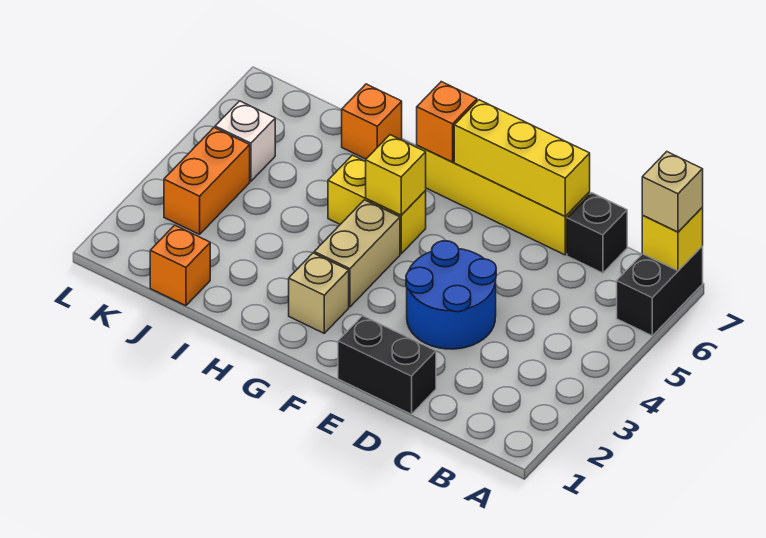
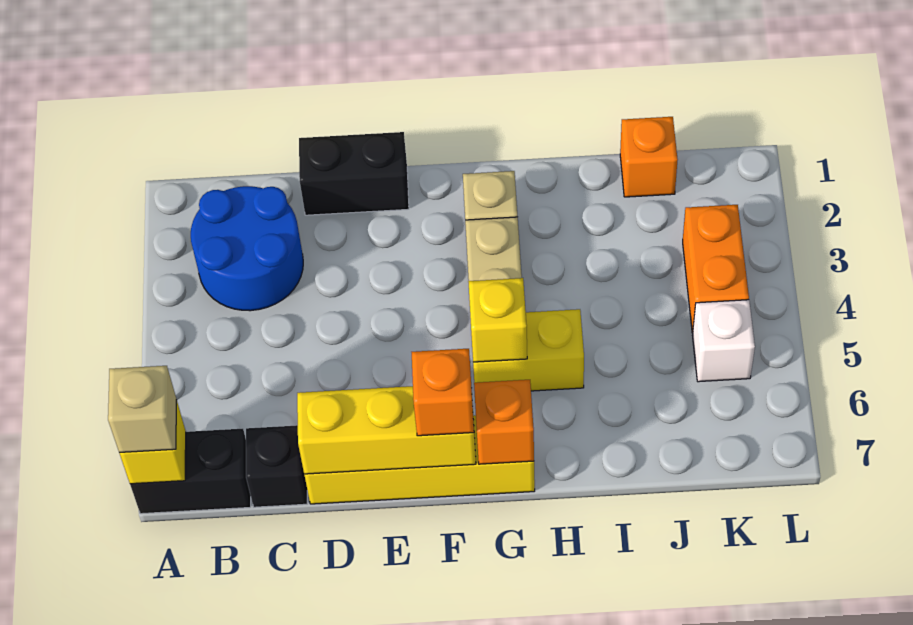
black brick A6:A7 level 1 -> black brick A7:B7 level 1
blue round brick D3:E4 level 1 -> blue round brick B2:C3 level 1
orange brick I7 level 1 -> orange brick F7 level 3

